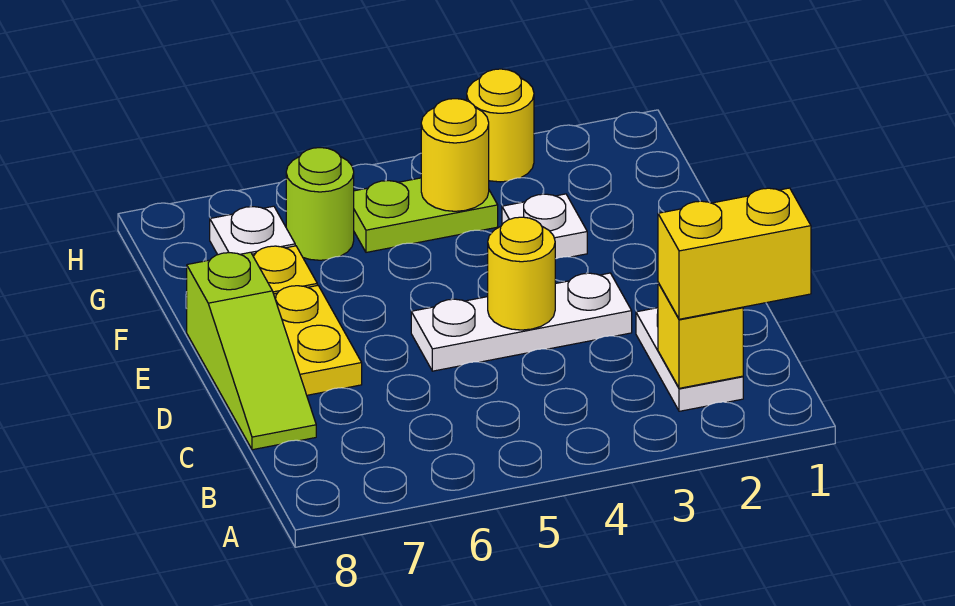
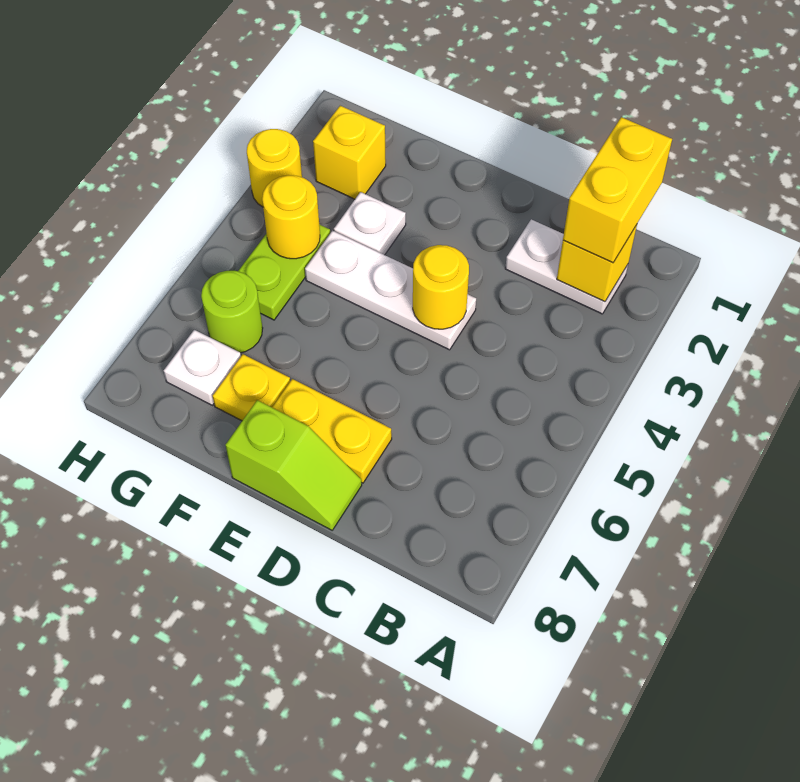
lime slope C8:E8 level 1 top E -> lime slope D8:E8 level 1 top E
white plate D3:D5 level 1 -> white plate D4:F4 level 1
none -> yellow brick G2 level 1

